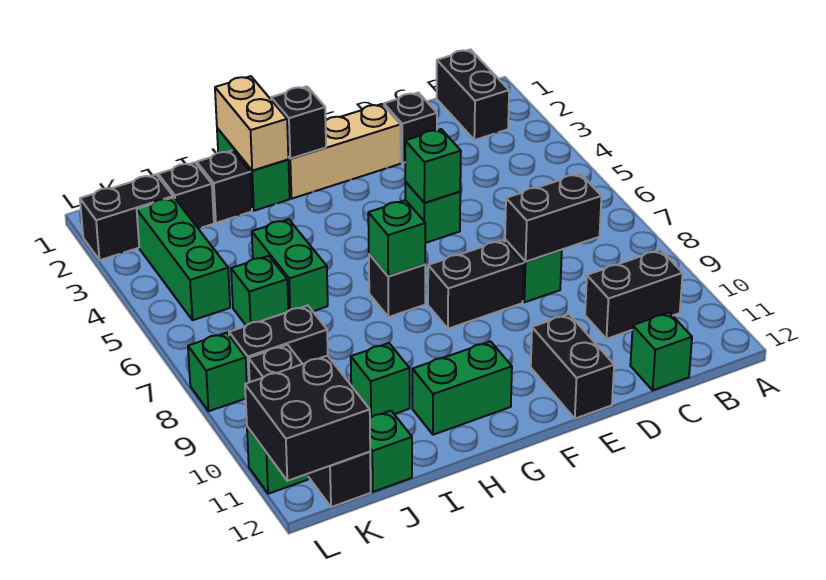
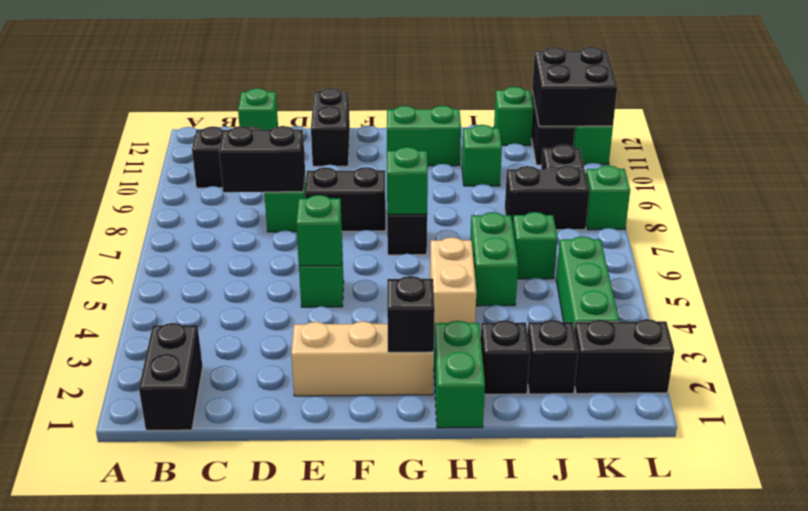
black brick D2 level 1 -> none
tan brick H1:H2 level 2 -> tan brick H4:H5 level 1

